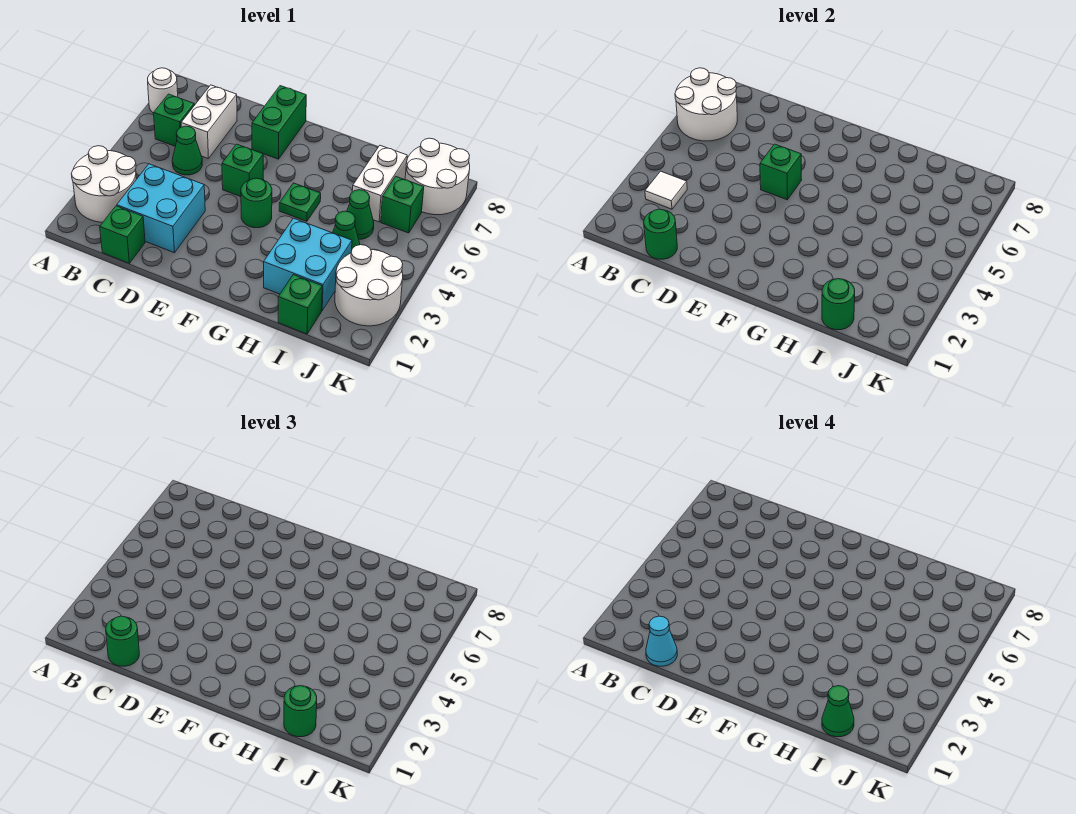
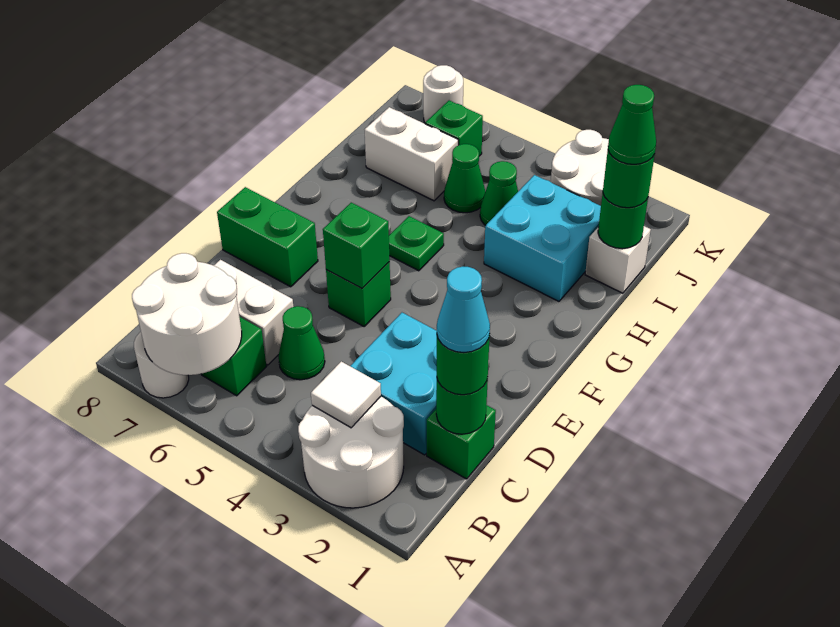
green round brick F4 level 1 -> none
green brick I1 level 1 -> white brick I1 level 1
white round brick J7:K8 level 1 -> white round brick K7 level 1

